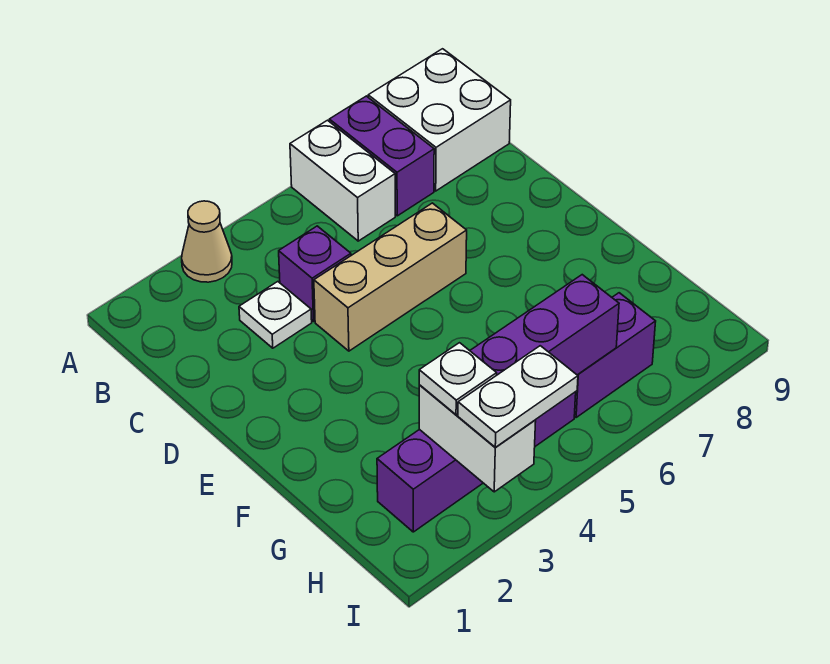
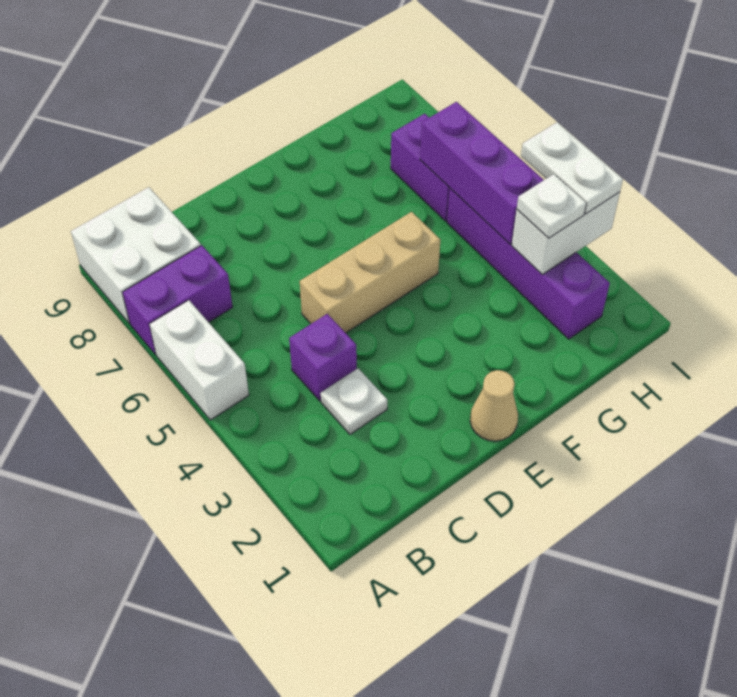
tan cone A3 level 1 -> tan cone E1 level 1
white brick A6:B6 level 1 -> white brick A5:A6 level 1
tan brick D4:D6 level 1 -> tan brick D5:F5 level 1

